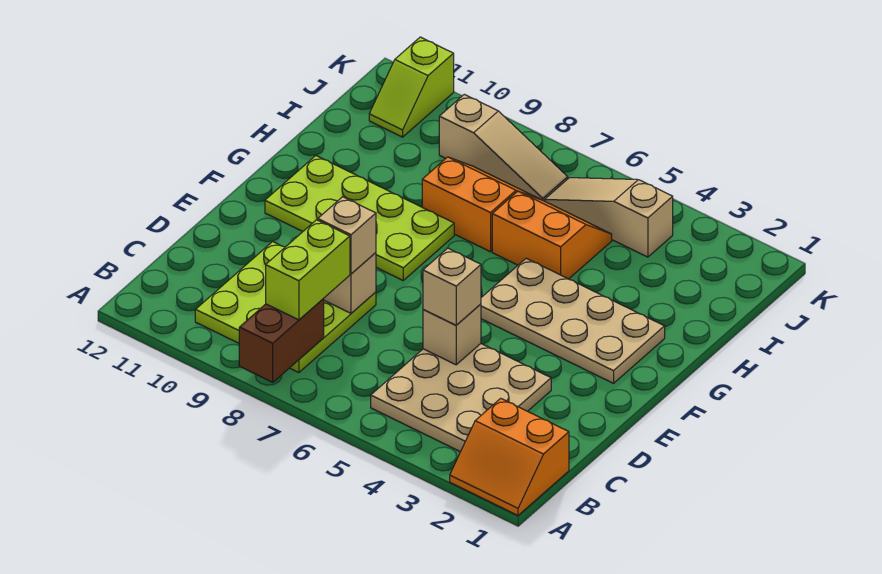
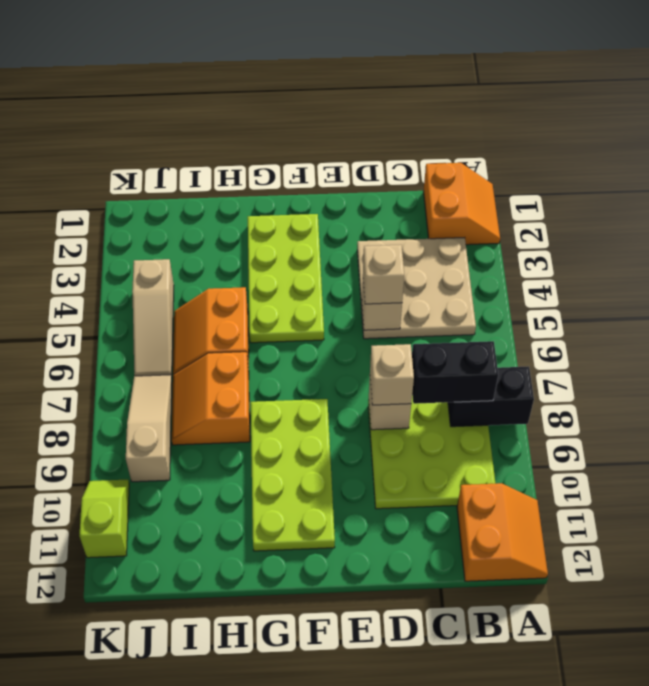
brown brick A8:B8 level 2 -> black brick A8:B8 level 2
none -> orange slope A11:B12 level 1 top B
lime brick B8:C8 level 3 -> black brick B8:C8 level 3
tan plate F2:G5 level 1 -> lime plate F2:G5 level 1
lime slope J11:K11 level 1 top K -> lime slope K10:K11 level 1 top 11

